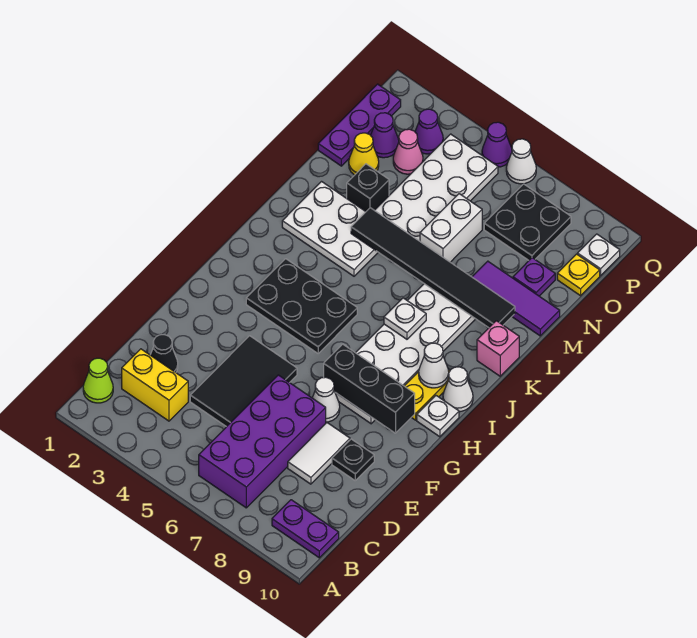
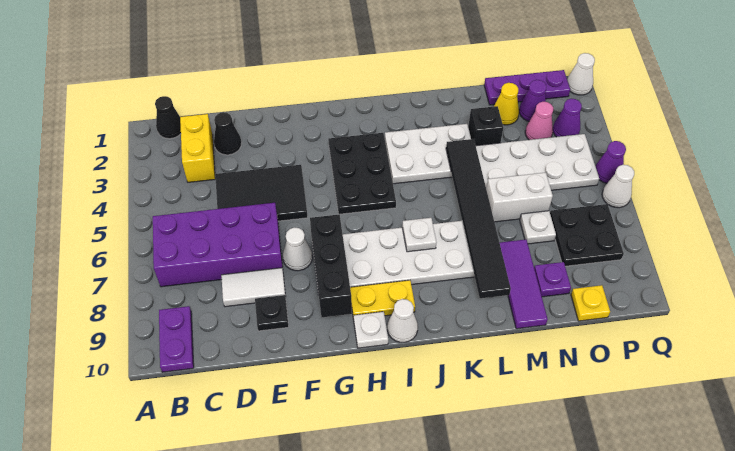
lime cone B1 level 1 -> black cone B1 level 1
white cone I9 level 2 -> white cone Q1 level 1
white plate K2:L4 level 1 -> white plate J3:L4 level 1
pink brick K10 level 1 -> none
white plate P10 level 1 -> white plate N7 level 1

